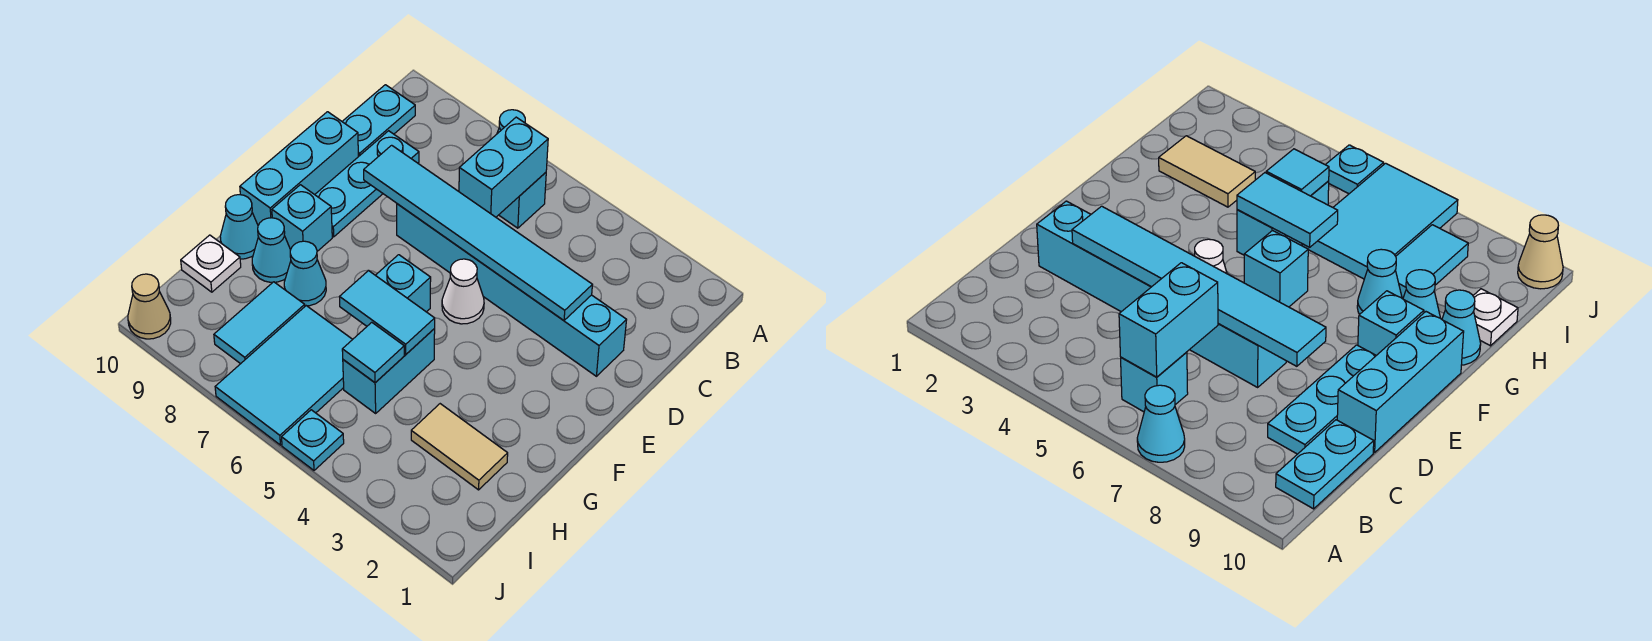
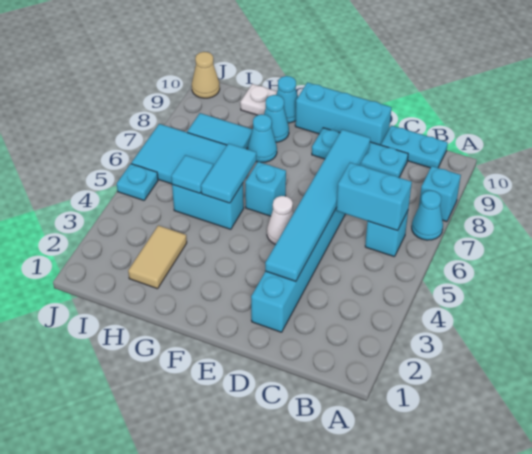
cyan brick F9 level 1 -> cyan brick A8 level 1

